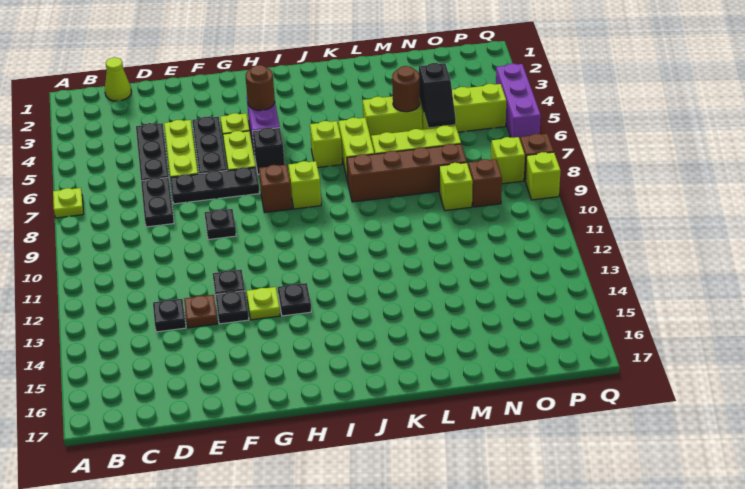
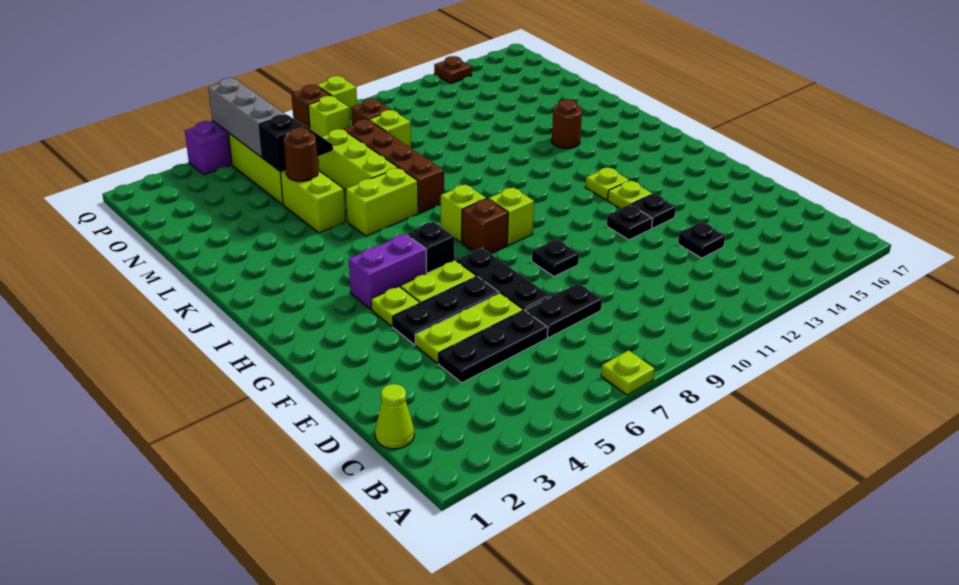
brown plate E13 level 1 -> brown plate Q14 level 1
brown round brick H4 level 2 -> brown round brick K14 level 1
black plate H13 level 1 -> lime plate H13 level 1
lime brick J6 level 1 -> lime brick H9 level 1
none -> grey brick O5:Q5 level 2

